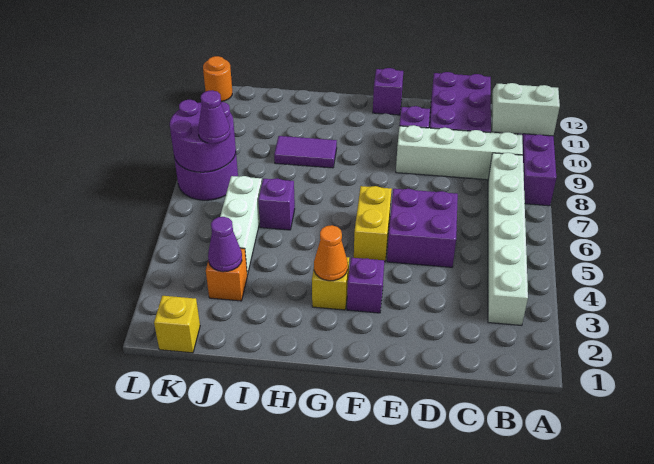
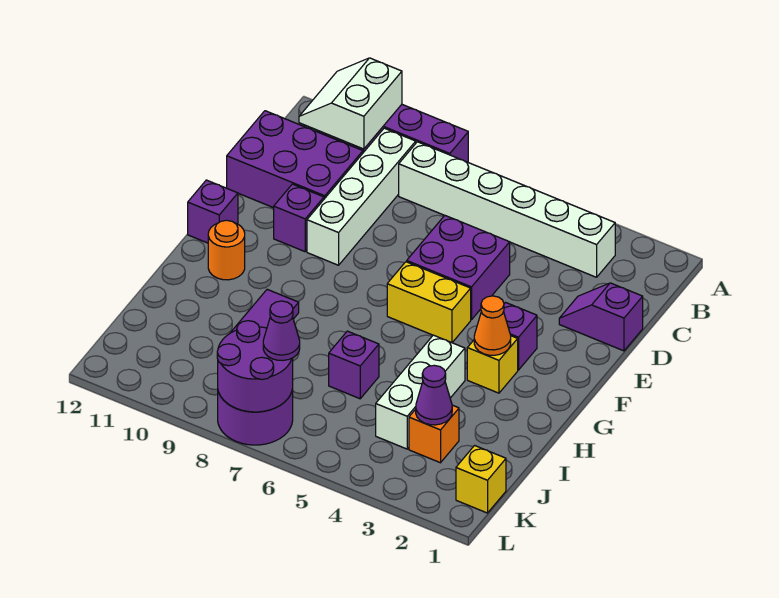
none -> purple slope D1:D2 level 1 top 1
white brick J4:J6 level 1 -> white brick H4:J4 level 1
orange round brick L12 level 1 -> orange round brick G11 level 1

